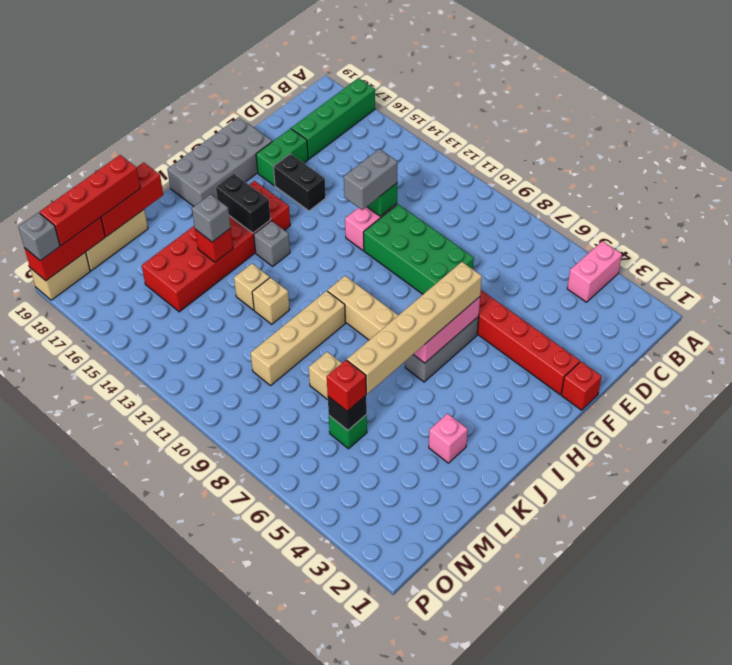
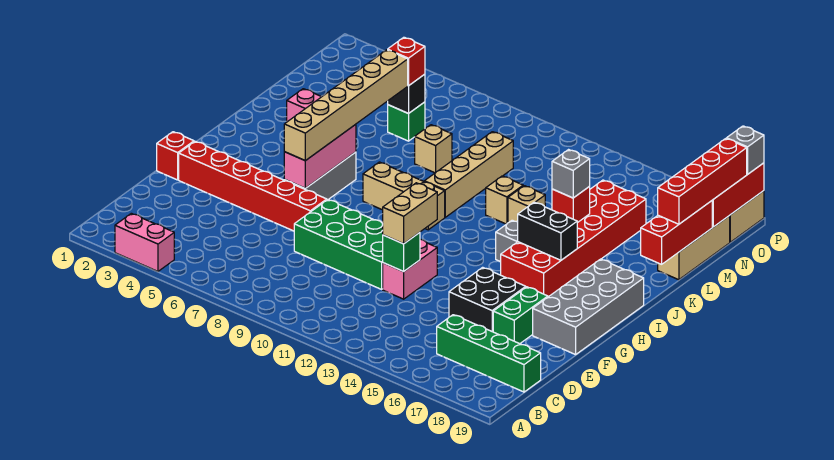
pink brick A4:B4 level 1 -> pink brick A3:A4 level 1
green brick A17:D17 level 1 -> green brick C16:C19 level 1
grey brick E12:F12 level 3 -> tan brick E12:F12 level 3
black brick F15:F16 level 1 -> black brick E15:F16 level 1

